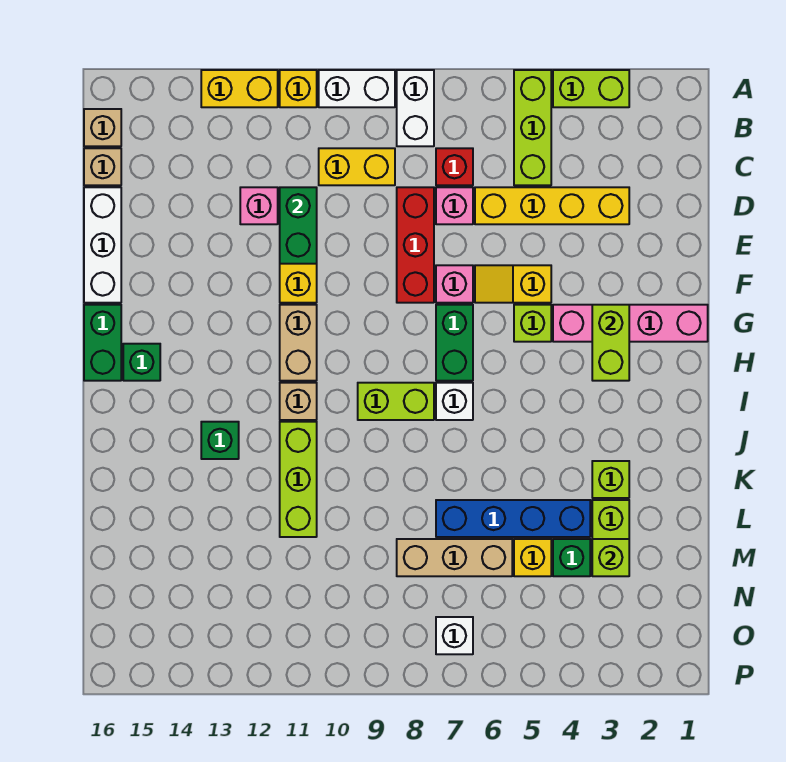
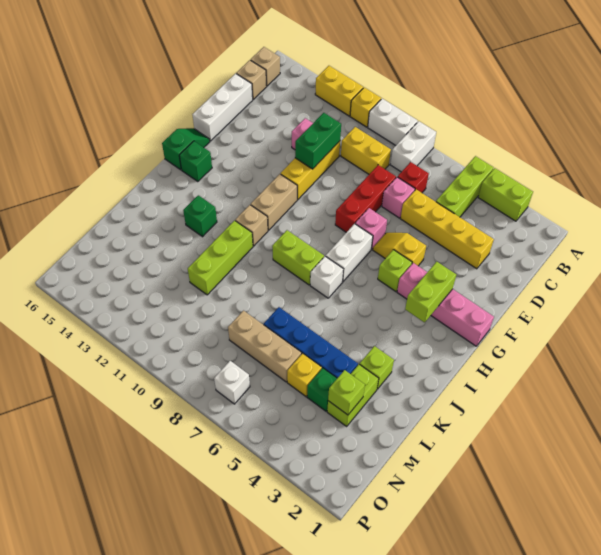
green brick G7:H7 level 1 -> white brick G7:H7 level 1
green brick G16:H16 level 1 -> green slope G16:H16 level 1 top H

